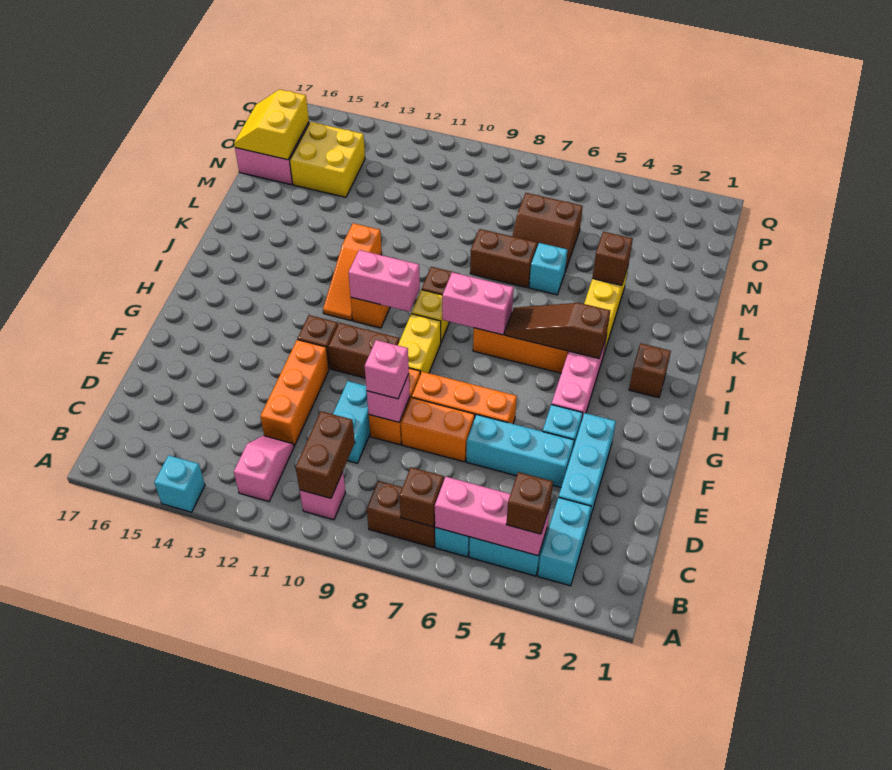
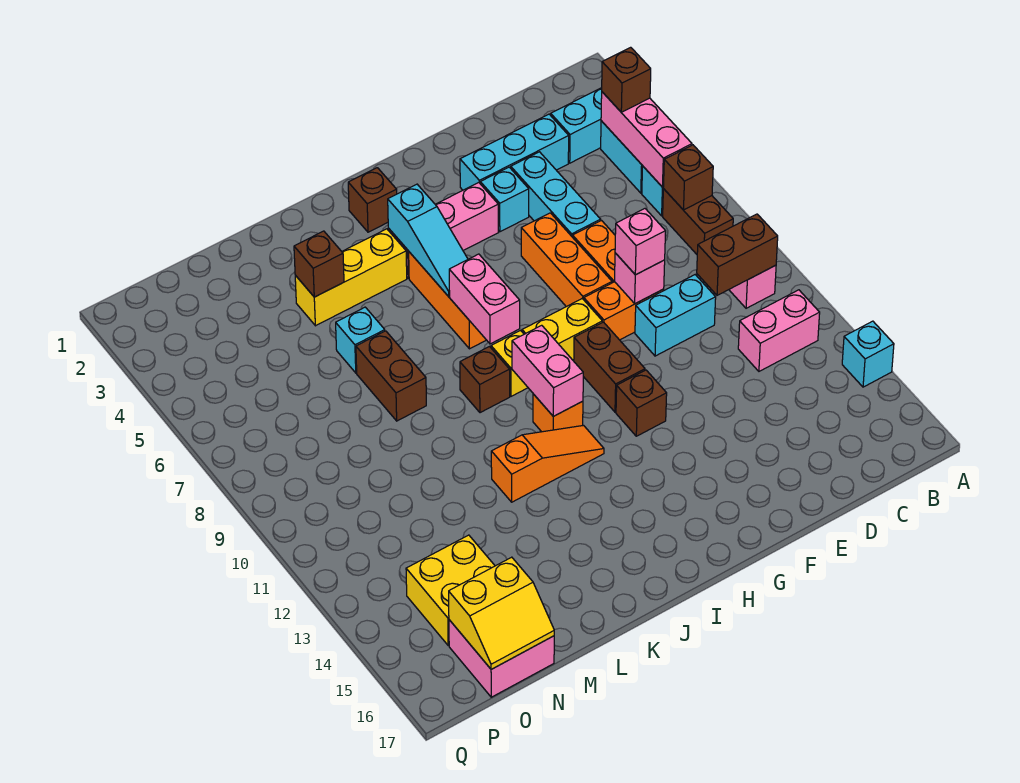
pink slope B12:C12 level 1 top B -> pink brick B12:C12 level 1
orange brick D12:F12 level 1 -> none
brown slope I4:I6 level 2 top 4 -> cyan slope I4:I6 level 2 top 4
brown slope M6:N7 level 1 top N -> none

